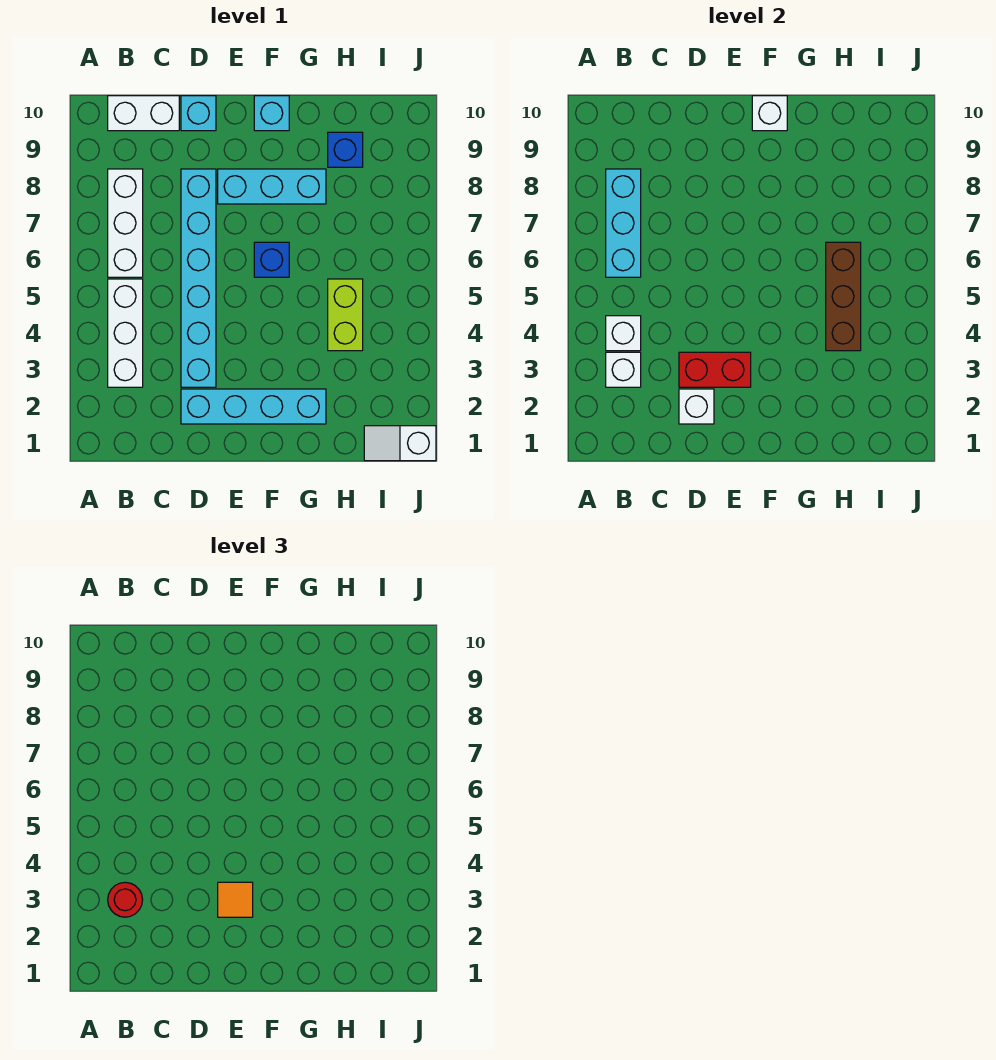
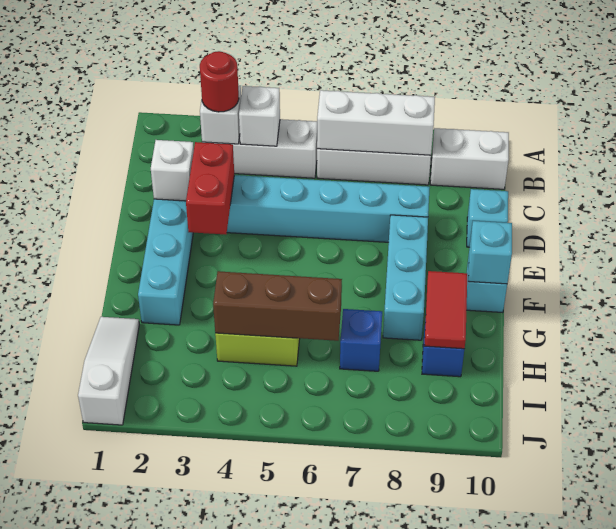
cyan brick B6:B8 level 2 -> white brick B6:B8 level 2
white brick B10:C10 level 1 -> white brick B9:B10 level 1
orange tile E3 level 3 -> none
blue brick F6 level 1 -> blue brick H7 level 1
white brick F10 level 2 -> cyan brick F10 level 2
none -> red tile G9:H9 level 2
white slope I1:J1 level 1 top J -> white slope H1:J1 level 1 top J

